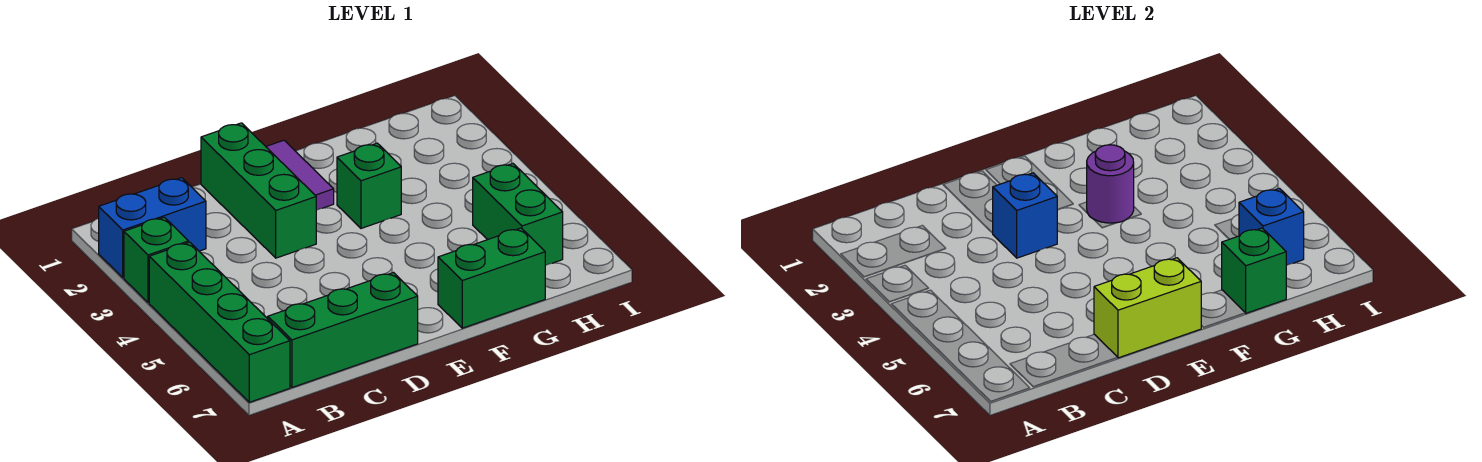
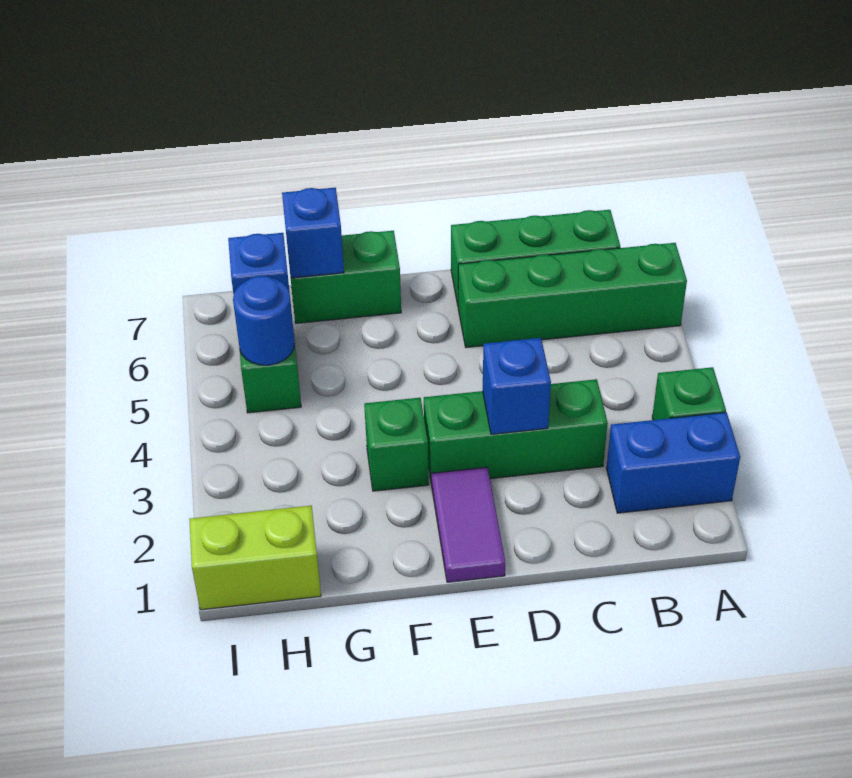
green brick A4:A7 level 1 -> green brick A6:D6 level 1
green brick D1:D3 level 1 -> green brick C3:E3 level 1
lime brick D7:E7 level 2 -> lime brick H1:I1 level 1
purple round brick F3 level 2 -> none
green brick G7 level 2 -> blue brick G7 level 2
none -> blue round brick H5 level 2

